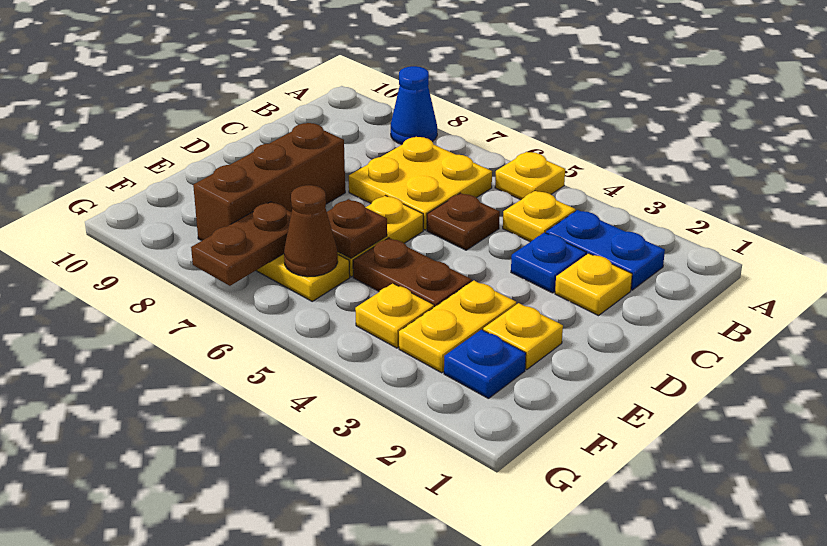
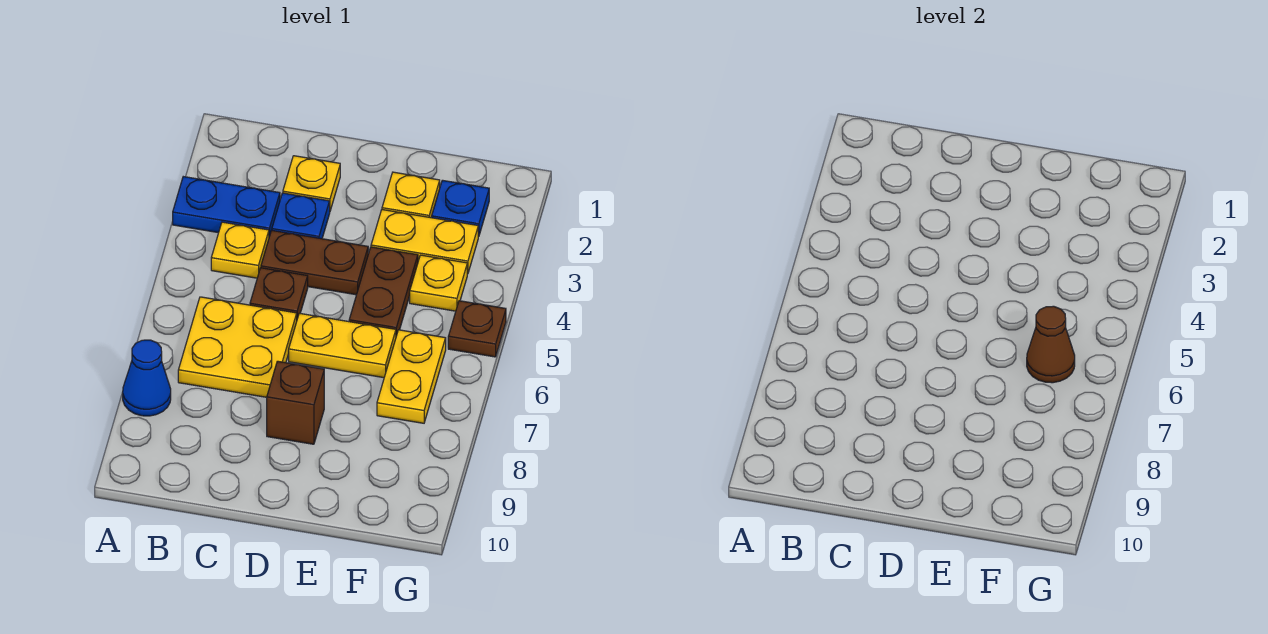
yellow plate A5 level 1 -> none
blue plate B2:B3 level 1 -> blue plate A3:B3 level 1
brown brick D8:F8 level 1 -> brown brick D8 level 1
brown plate E6 level 2 -> brown plate G5 level 1
brown plate F7:G7 level 2 -> brown plate C4:D4 level 1

